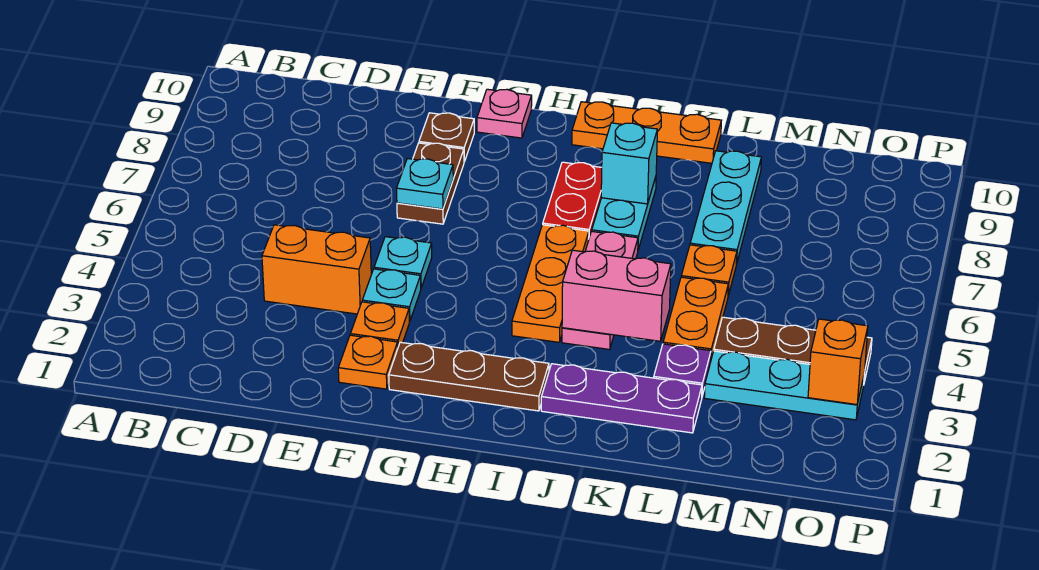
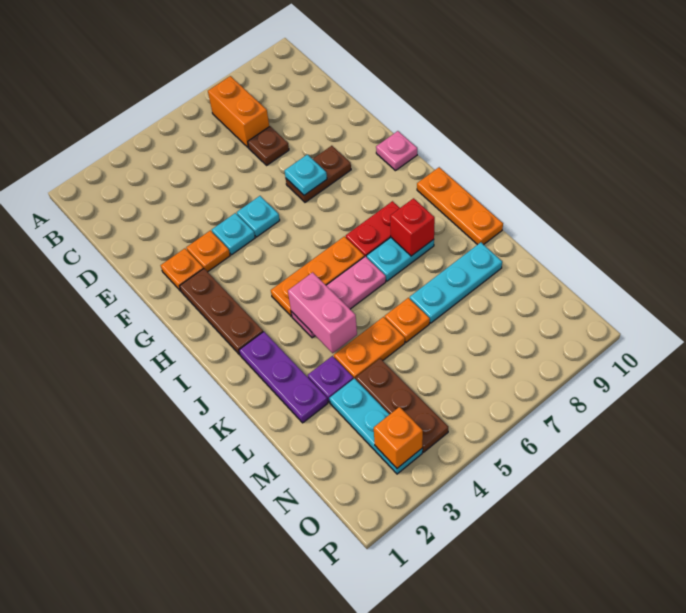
orange brick D4:E4 level 1 -> orange brick B7:C7 level 1
brown plate F9 level 1 -> brown plate D7 level 1
cyan brick J8 level 2 -> red brick J8 level 2

